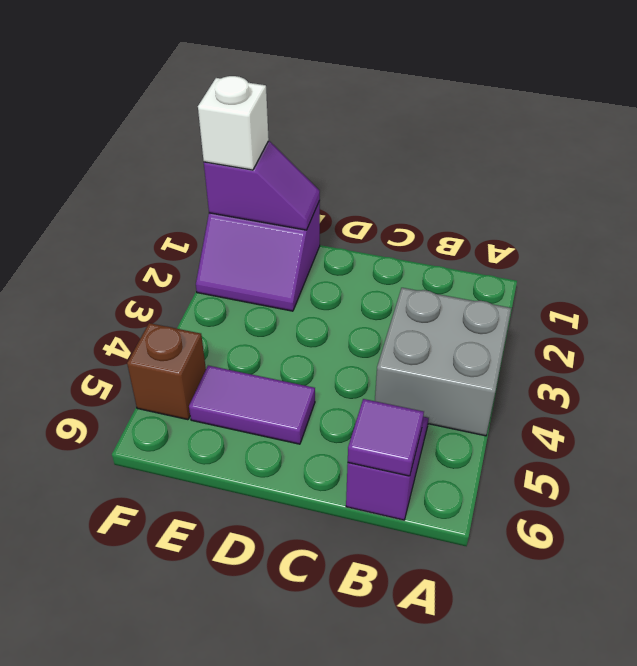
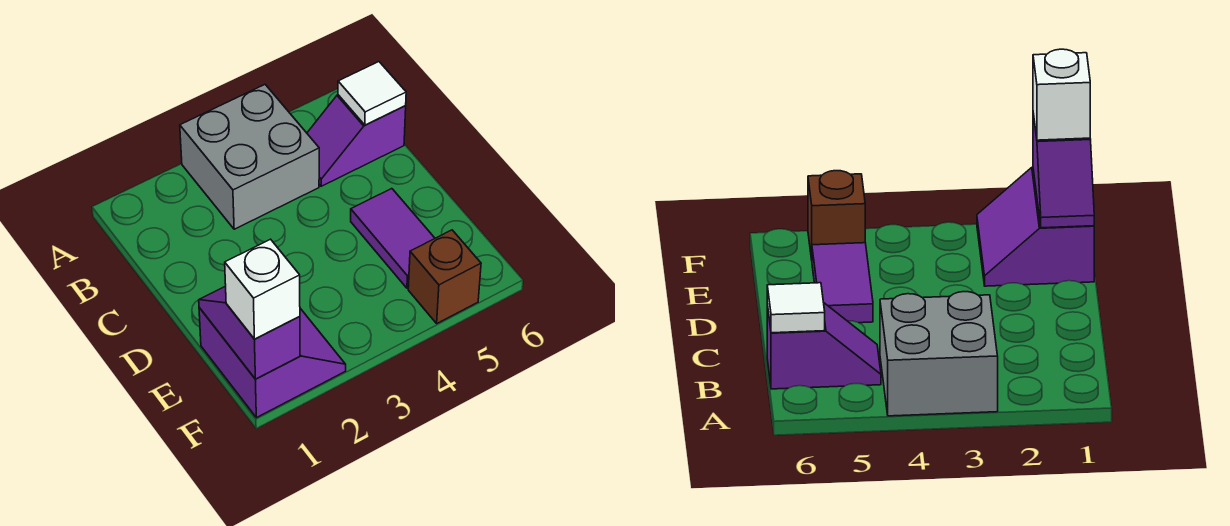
purple tile B6 level 2 -> white tile B6 level 2

